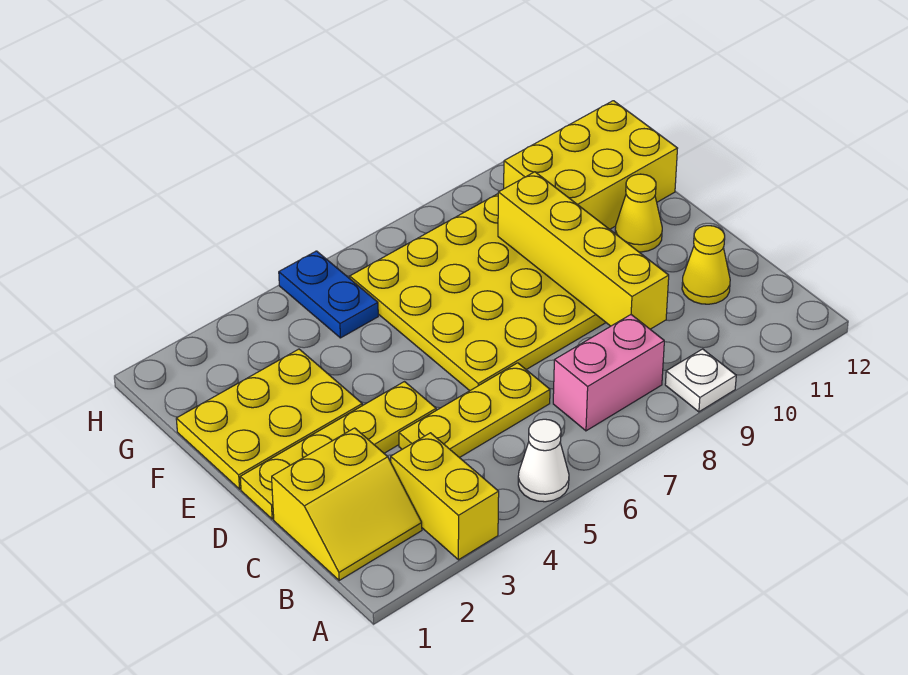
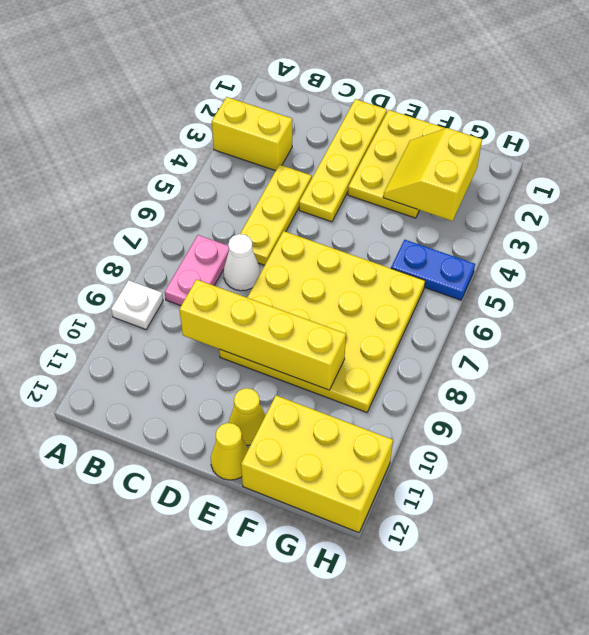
white cone A5 level 1 -> white cone C7 level 1
yellow slope B1:C2 level 1 top C -> yellow slope F2:G3 level 2 top G
pink brick B7:B8 level 1 -> pink plate B7:B8 level 1
yellow cone C11 level 1 -> yellow cone E12 level 1
yellow brick F10:G12 level 1 -> yellow brick F11:H12 level 1

